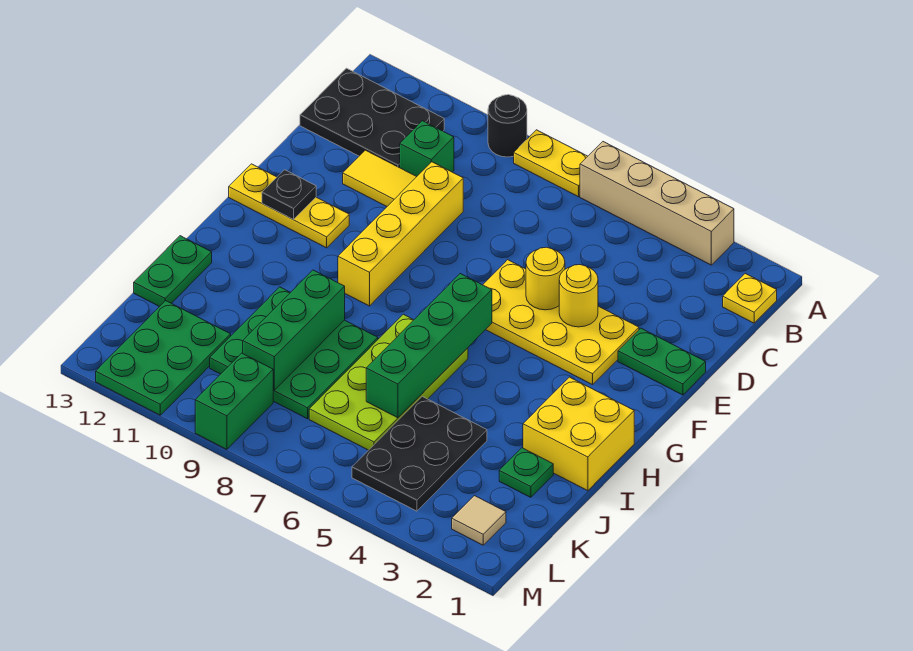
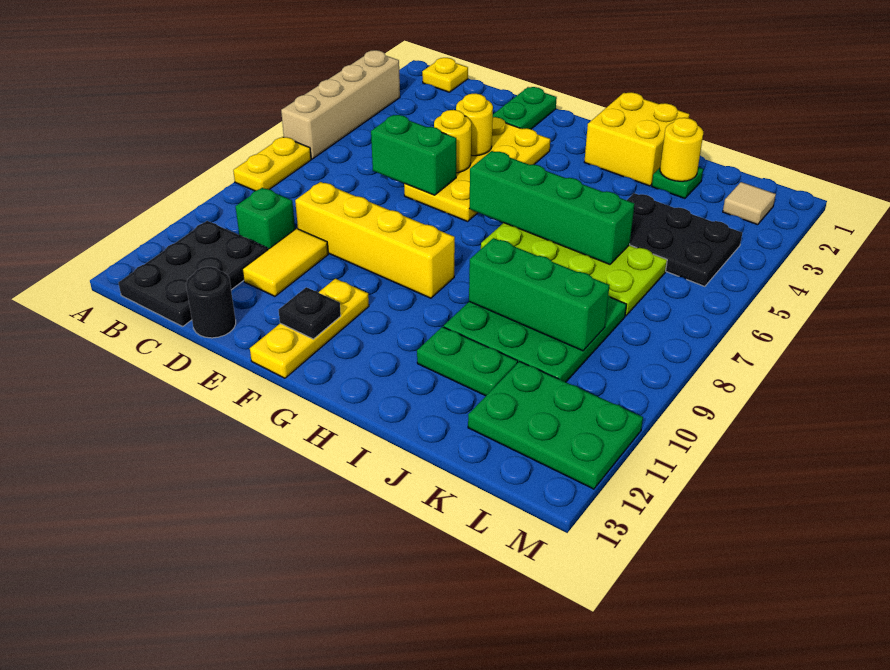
black round brick A9 level 1 -> black round brick D13 level 1
green plate I13:J13 level 1 -> green plate I11:J11 level 1
none -> yellow round brick J2 level 2
green brick L9:M9 level 1 -> green brick D6:E6 level 2

